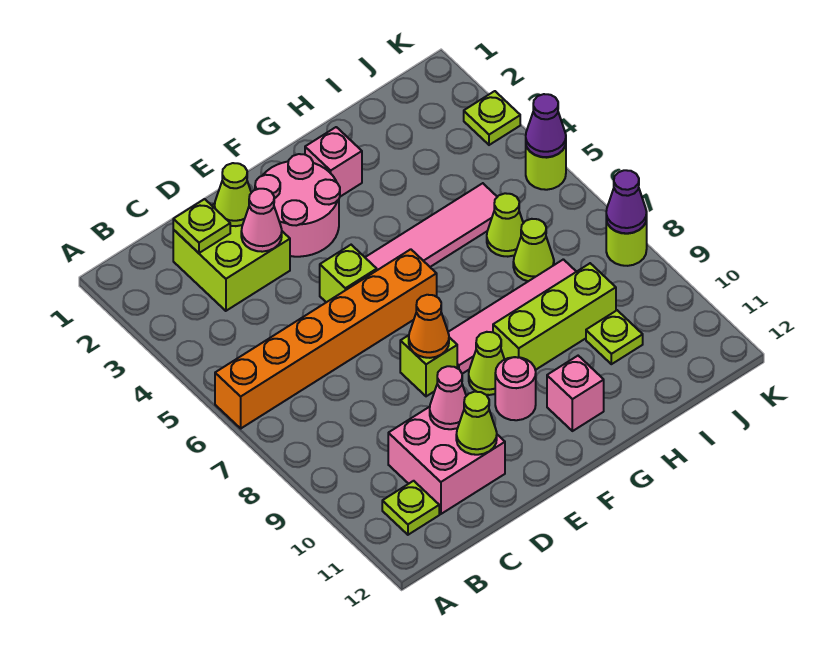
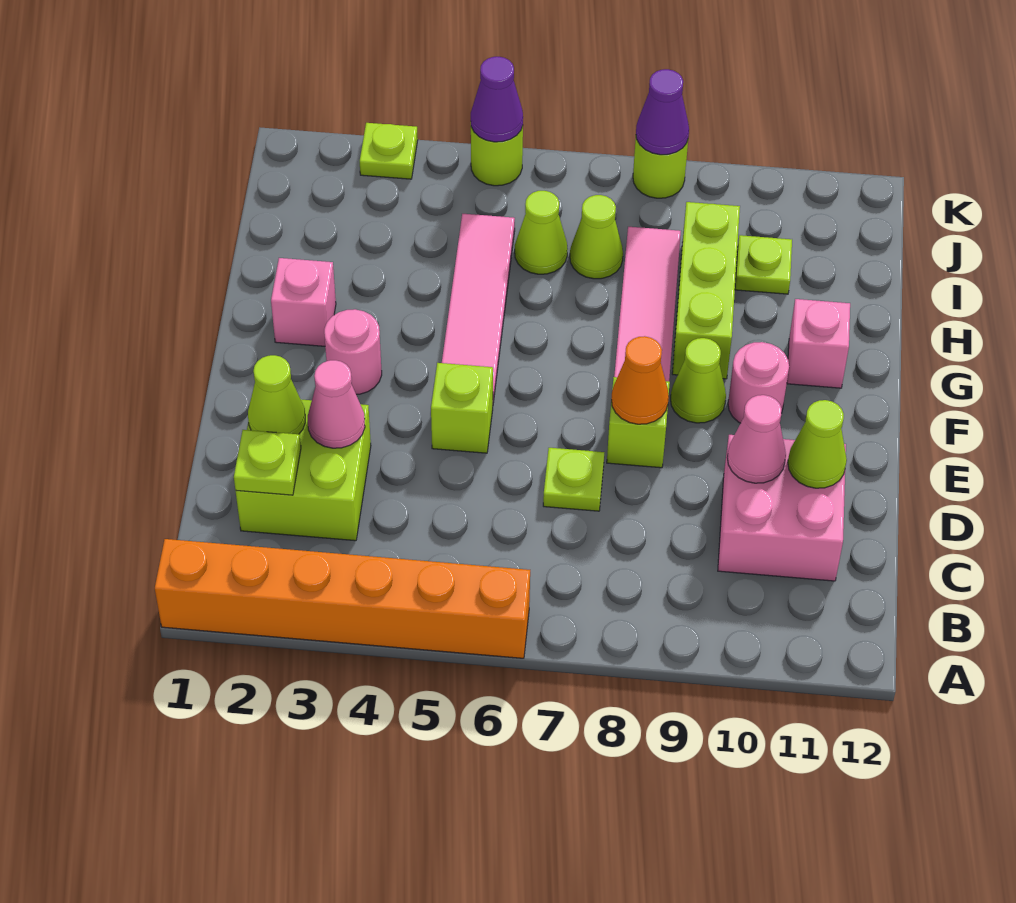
orange brick A6:F6 level 1 -> orange brick A1:A6 level 1
lime plate B11 level 1 -> lime plate D7 level 1
pink round brick E2:F3 level 1 -> pink round brick F3 level 1

